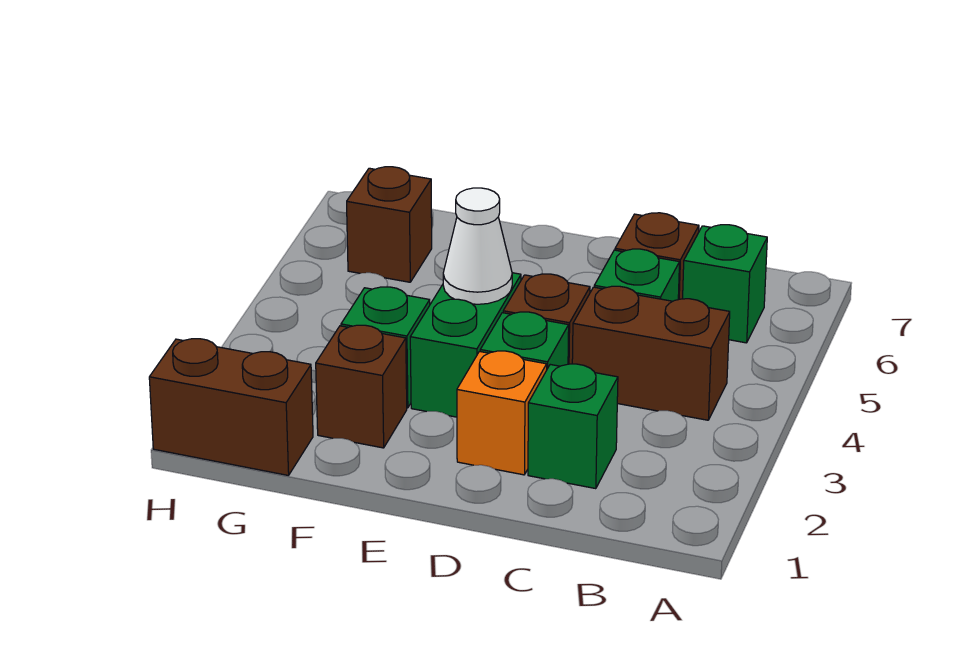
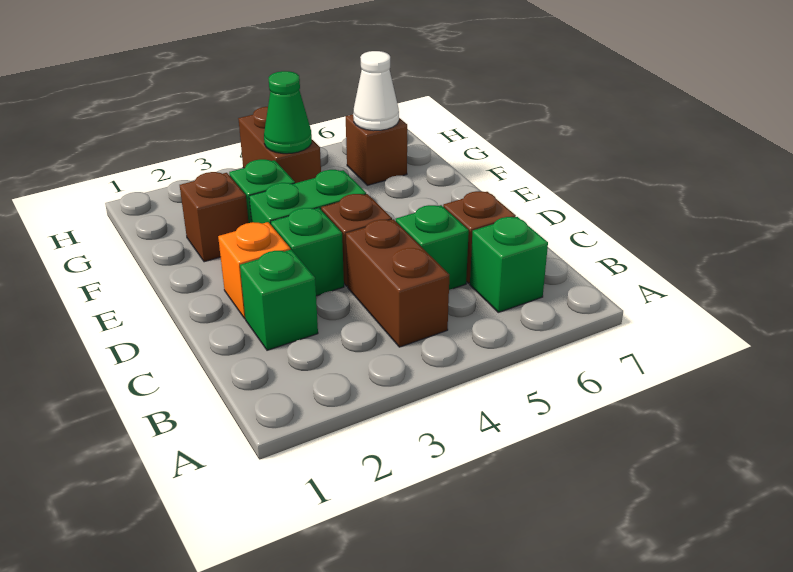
white cone E4 level 2 -> white cone G6 level 2
brown brick G1:H1 level 1 -> brown brick G4:H4 level 1
none -> green cone G4 level 2

